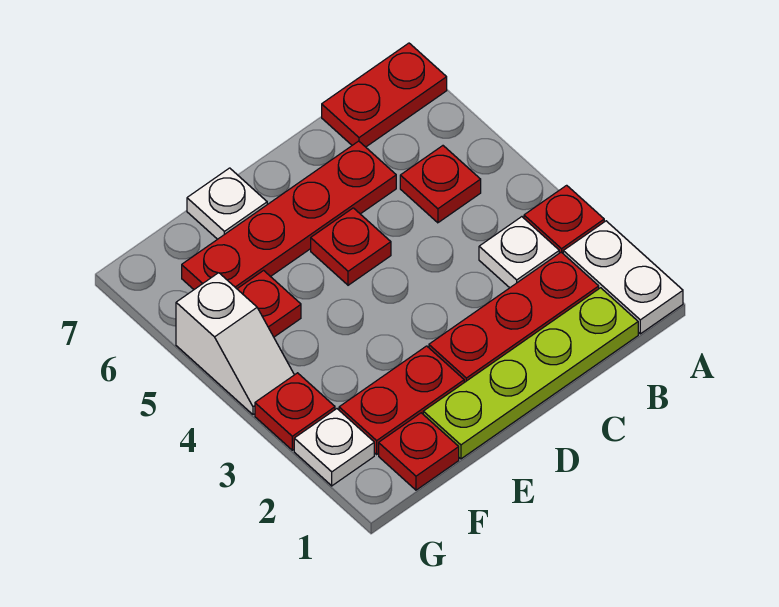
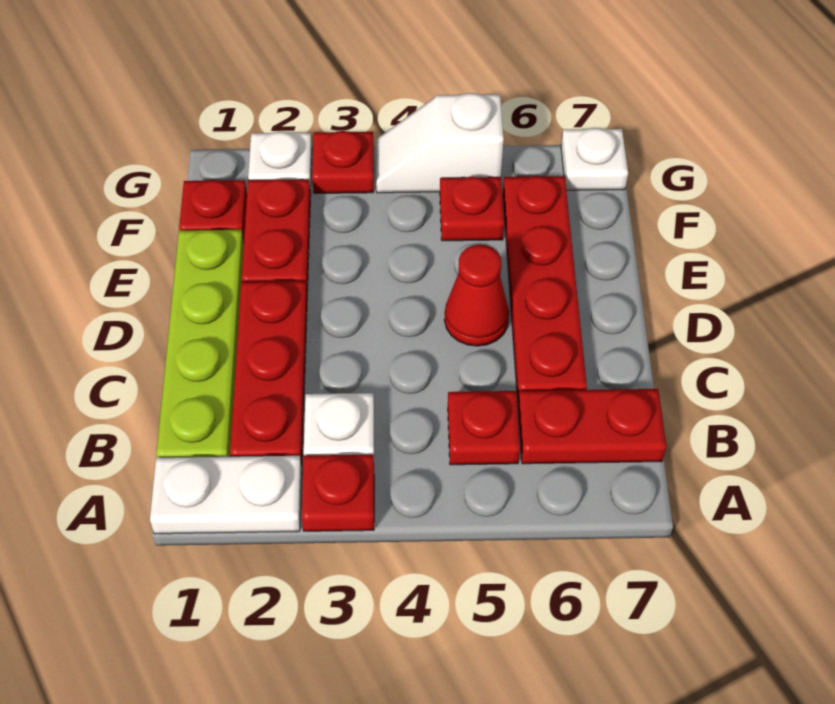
red plate A7:B7 level 1 -> red plate B6:B7 level 1
red plate D5 level 1 -> red cone D5 level 1
white plate E7 level 1 -> white plate G7 level 1

